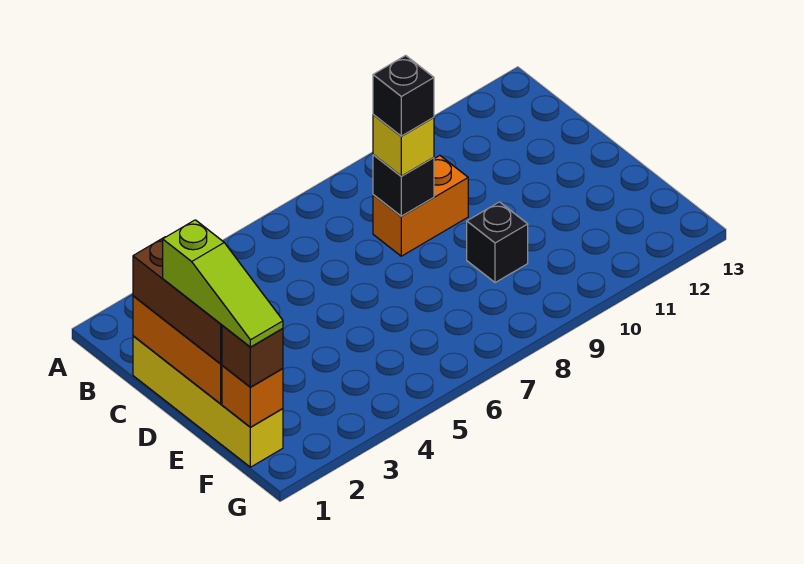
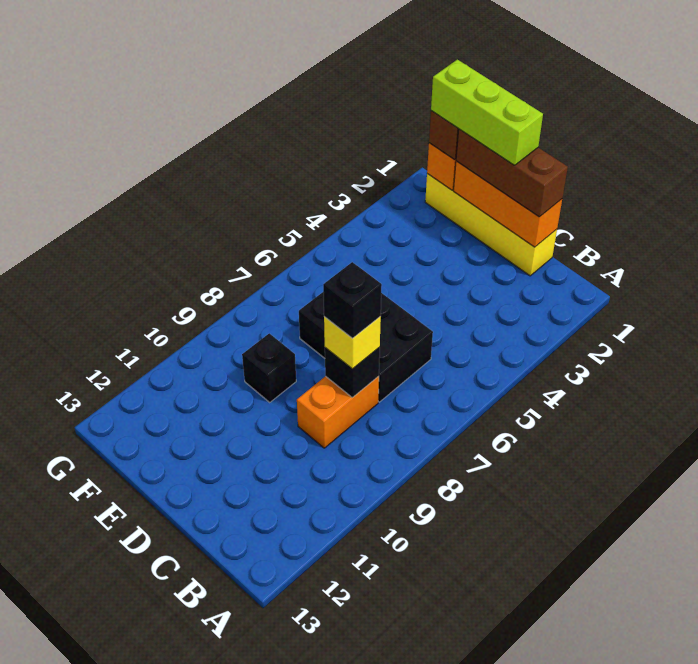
none -> black brick C6:E7 level 1
lime slope D1:F1 level 4 top D -> lime brick D1:F1 level 4

